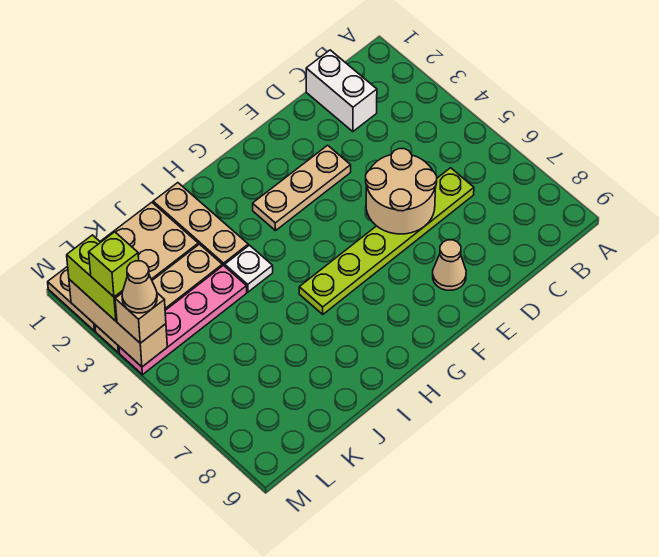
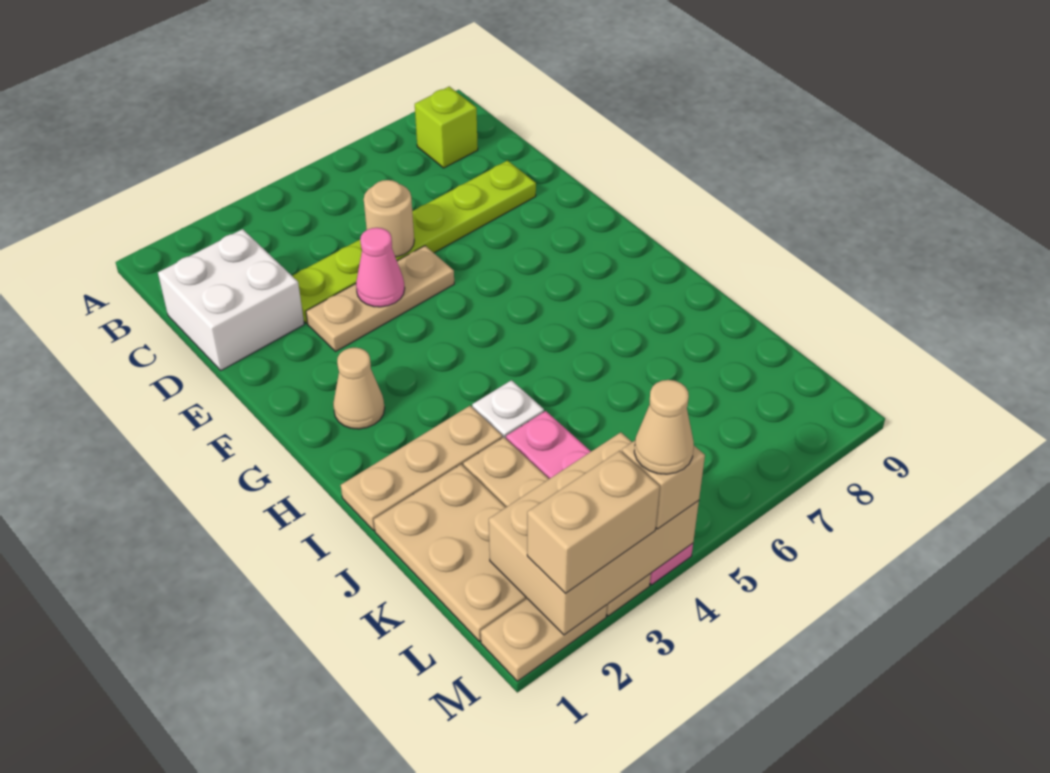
white brick C1:C2 level 1 -> white brick C1:D2 level 1
lime plate C6:H6 level 1 -> lime plate D3:D8 level 1
tan round brick D5:E6 level 2 -> tan round brick D5 level 2
tan plate E3:G3 level 1 -> tan plate E3:E5 level 1
none -> pink cone E4 level 2
tan cone E8 level 1 -> tan cone G2 level 1
tan brick M2:M4 level 2 -> tan brick L2:M4 level 2
lime brick M2:M3 level 3 -> tan brick M2:M3 level 3
lime brick M3 level 4 -> lime brick B8 level 1

